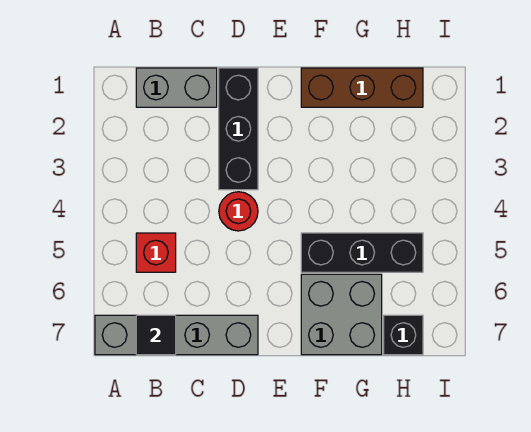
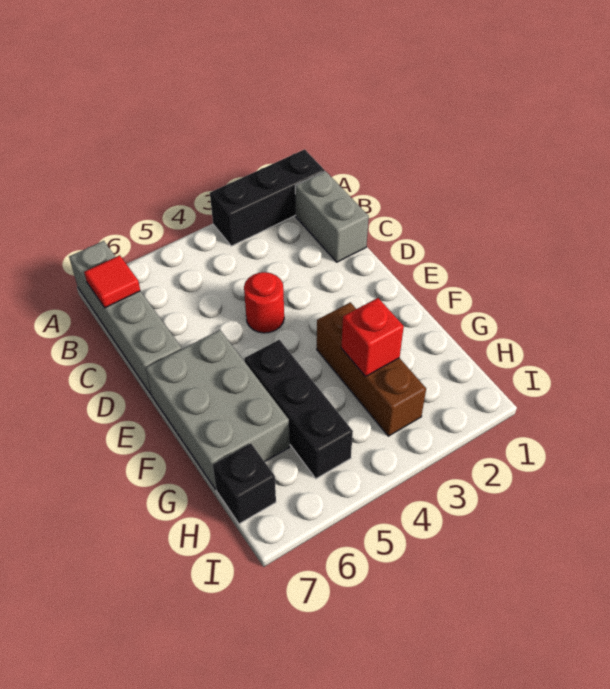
red brick B5 level 1 -> red brick G3 level 2
black tile B7 level 2 -> red tile B7 level 2
black brick D1:D3 level 1 -> black brick A1:A3 level 1
brown brick F1:H1 level 1 -> brown brick F3:H3 level 1
grey brick F6:G7 level 1 -> grey brick E6:G7 level 1

